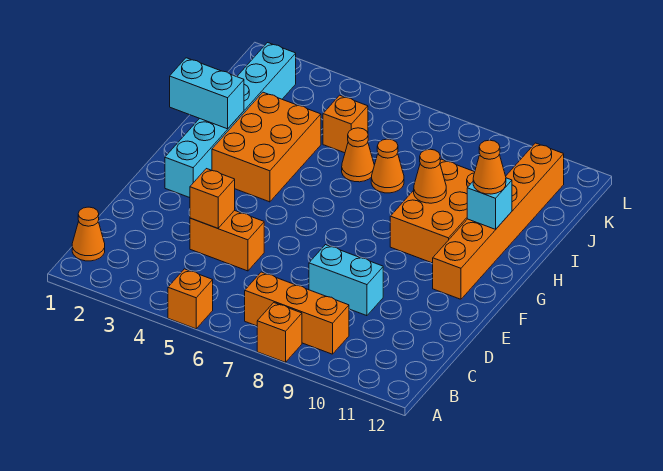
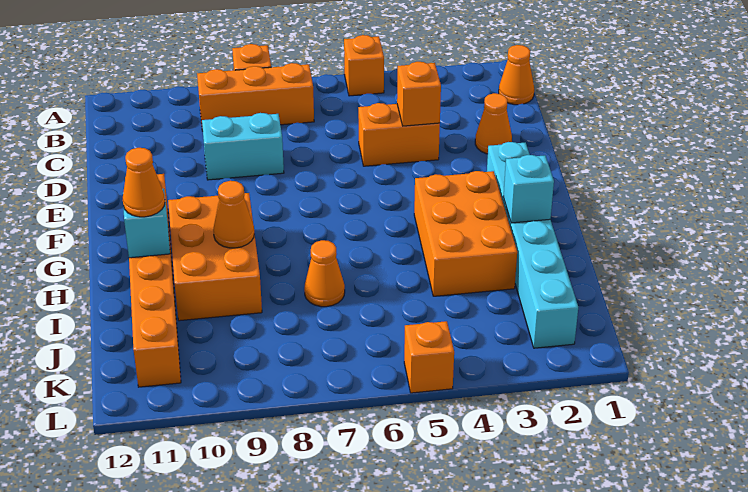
cyan brick H1:H2 level 2 -> cyan brick H2 level 2
orange cone I6 level 1 -> orange cone D2 level 1
orange brick J5 level 1 -> orange brick L5 level 1

